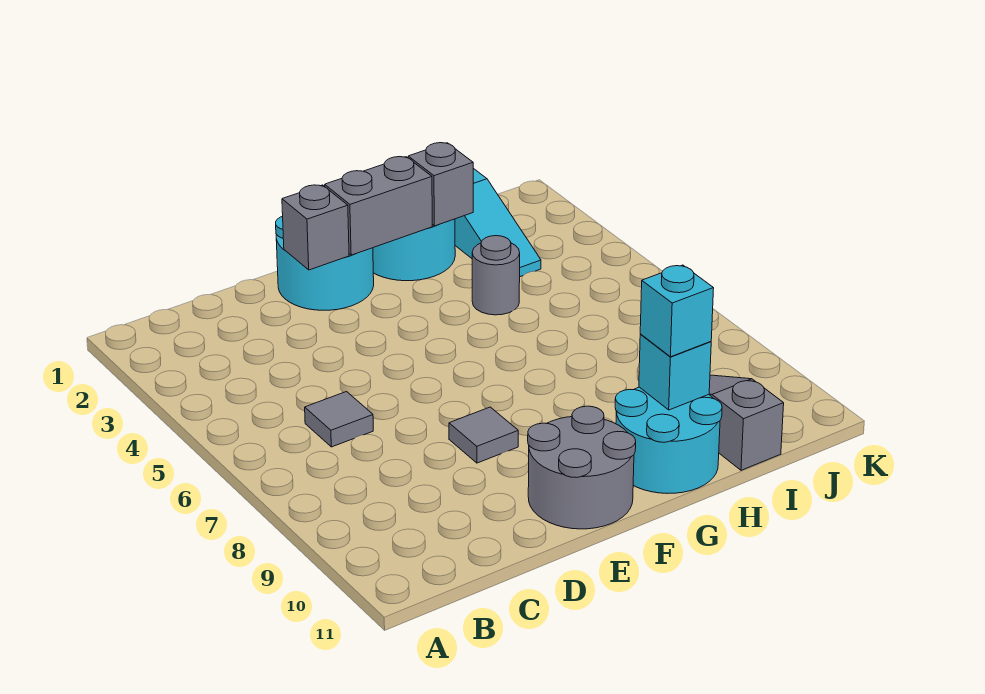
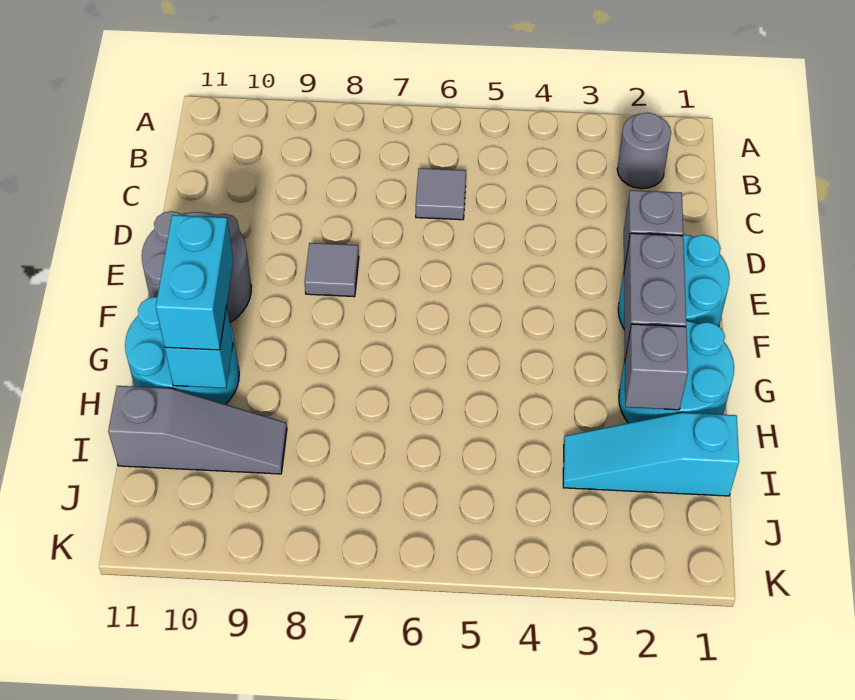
grey round brick H4 level 1 -> grey round brick B2 level 1
cyan brick H10 level 3 -> cyan brick G10:H10 level 3

